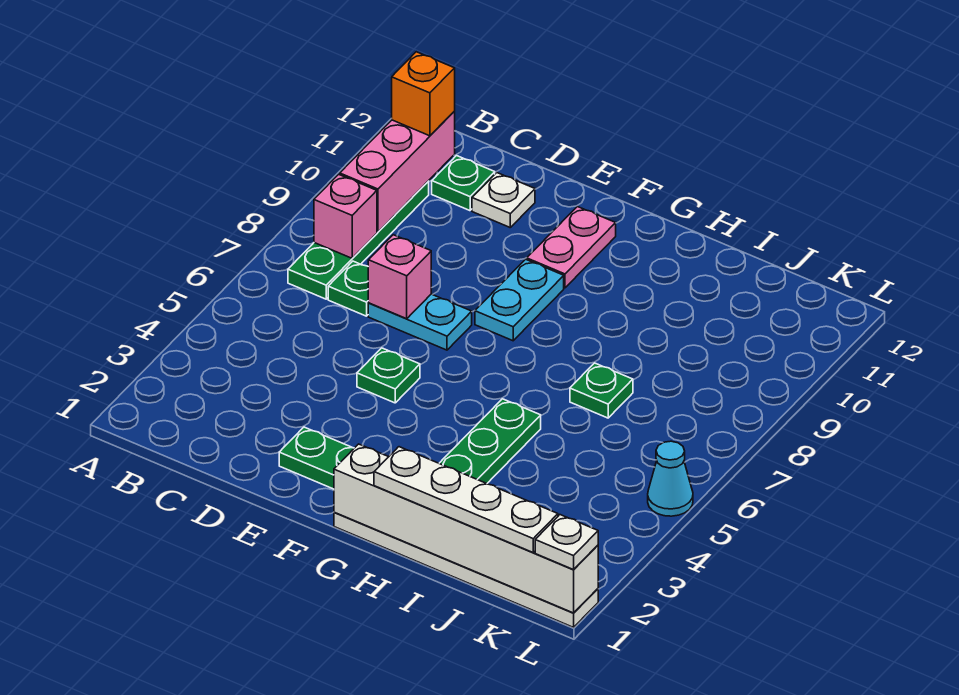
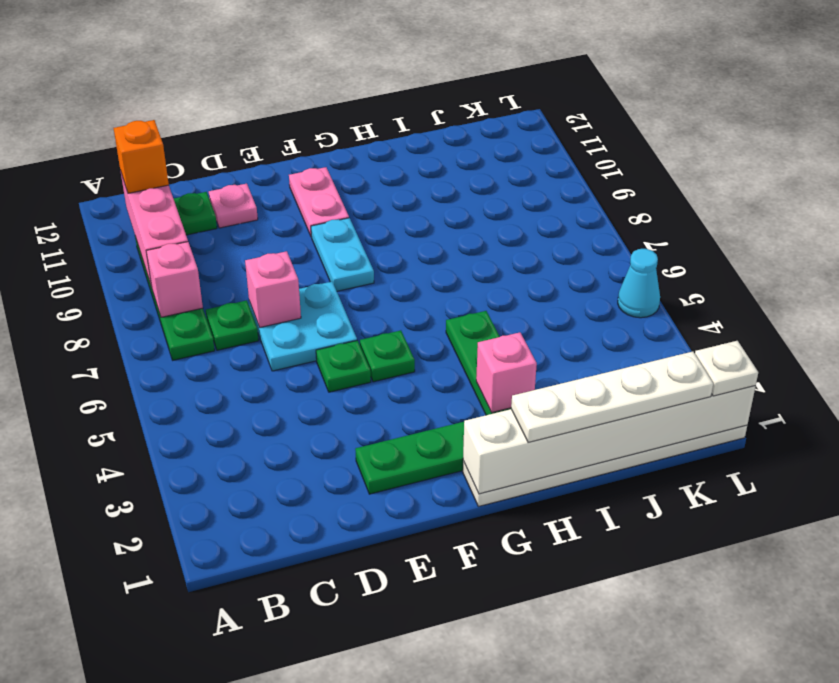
cyan plate D7:E7 level 1 -> cyan plate D6:E7 level 1
white plate D11 level 1 -> pink plate D11 level 1
none -> pink brick H3 level 2
green plate I7 level 1 -> green plate F5 level 1

